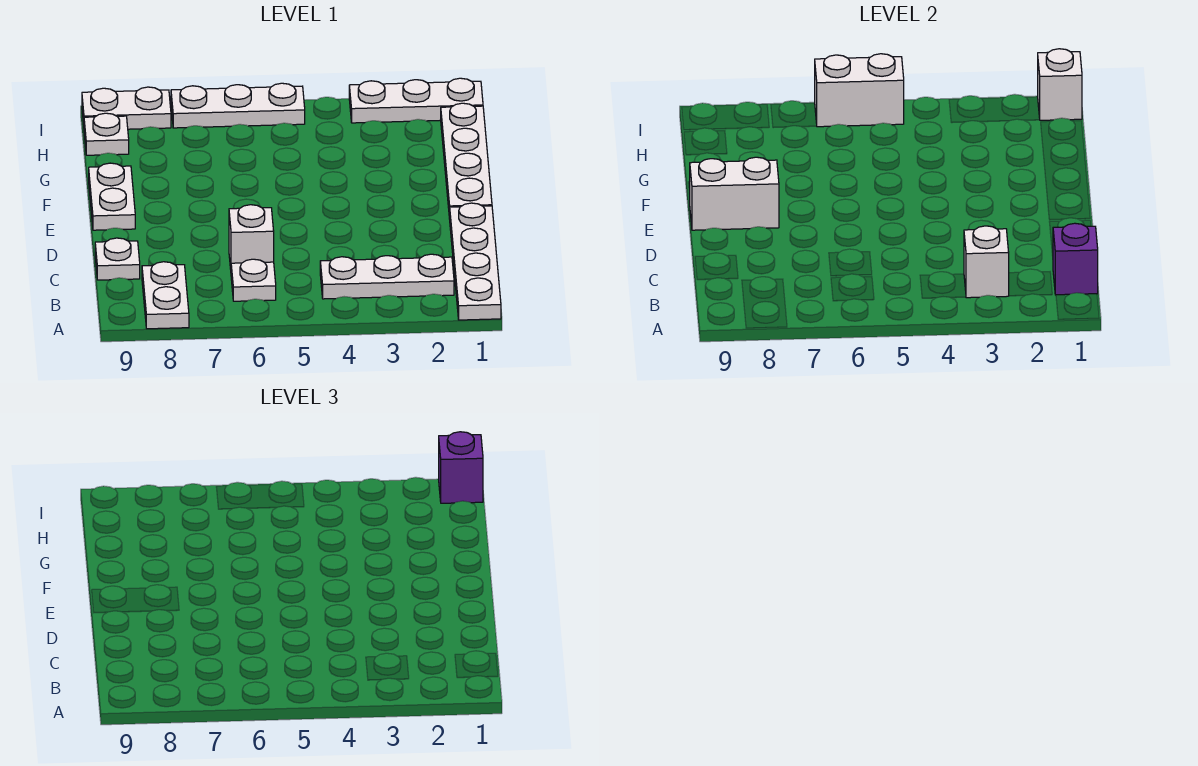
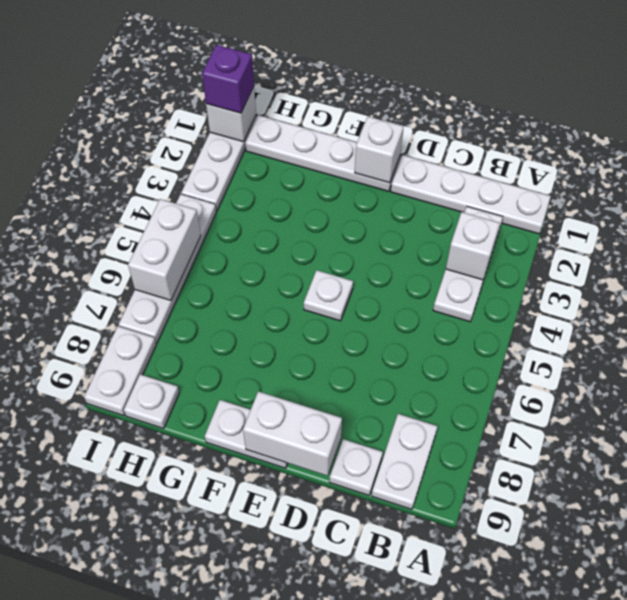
white plate A8:B8 level 1 -> white plate B8:B9 level 1
purple brick B1 level 2 -> none
white plate B6 level 1 -> white plate E5 level 1
white brick C6 level 1 -> white brick E1 level 2
white brick E8:E9 level 2 -> white brick D9:E9 level 2
white plate I5:I7 level 1 -> white plate I4:I7 level 1

